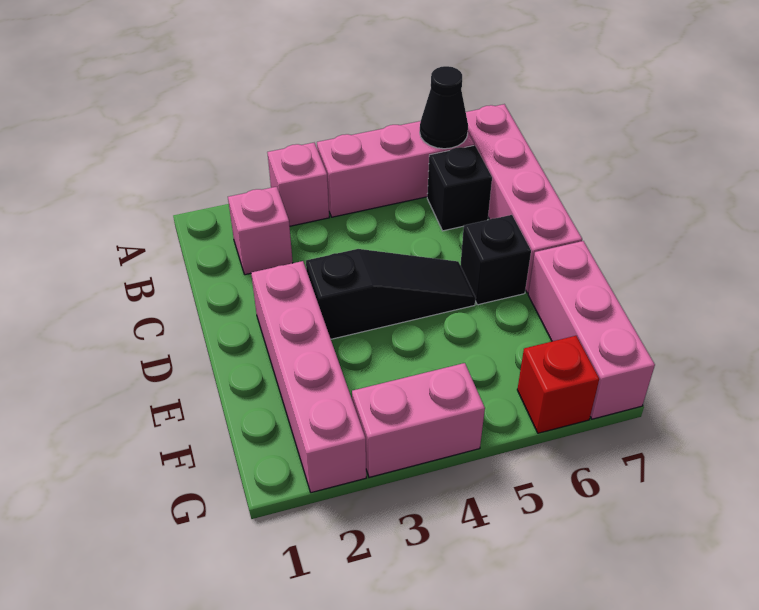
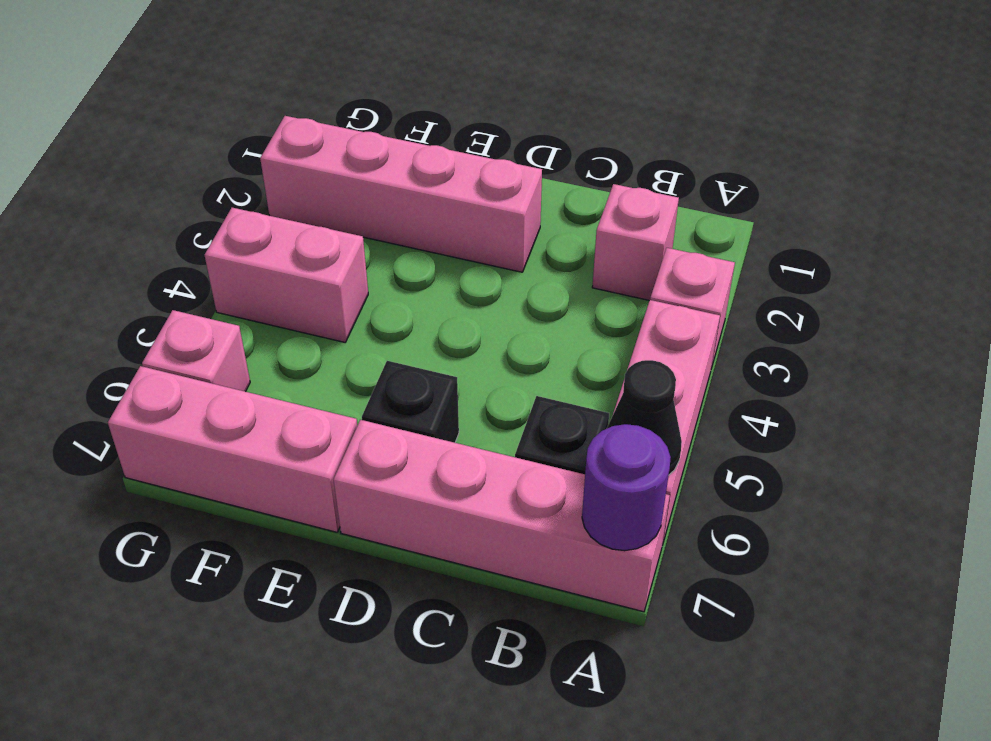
none -> purple round brick A7 level 2
black slope D3:D5 level 1 top 3 -> none
pink brick G3:G4 level 1 -> pink brick F4:G4 level 1
red brick G6 level 1 -> pink brick G6 level 1

